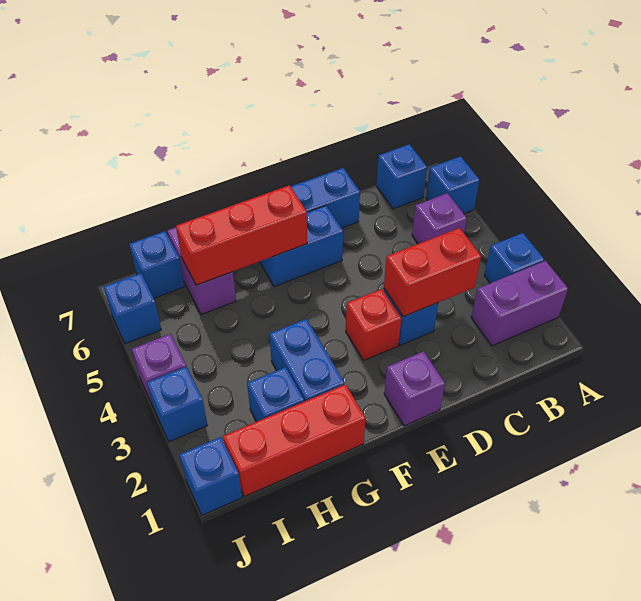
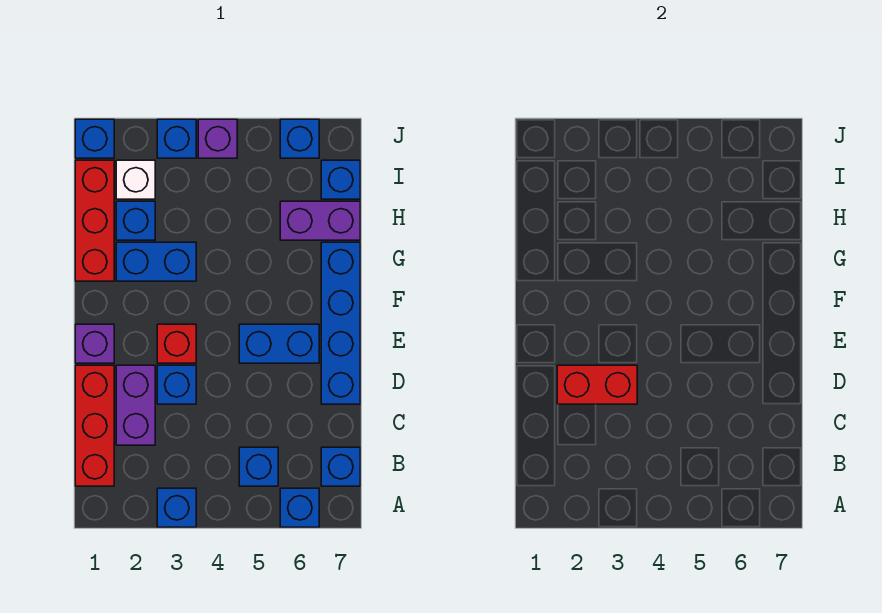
purple brick A2:B2 level 1 -> purple brick C2:D2 level 1
purple brick B5 level 1 -> blue brick B5 level 1
red brick C3:D3 level 2 -> red brick D2:D3 level 2
blue brick E6:F6 level 1 -> blue brick E5:E6 level 1
red brick F6:H6 level 2 -> red brick B1:D1 level 1
none -> white brick I2 level 1

